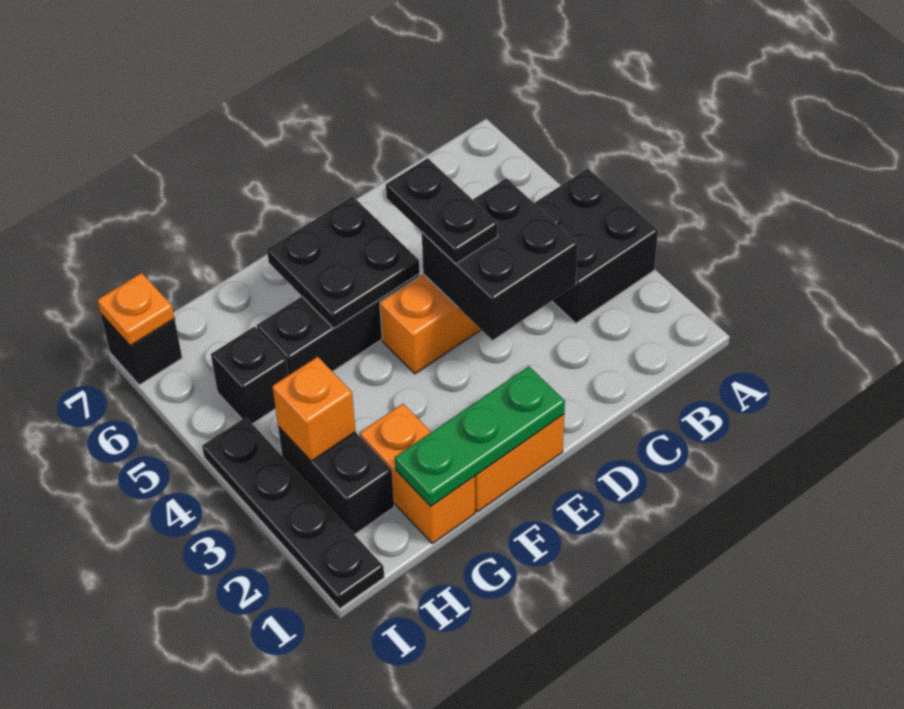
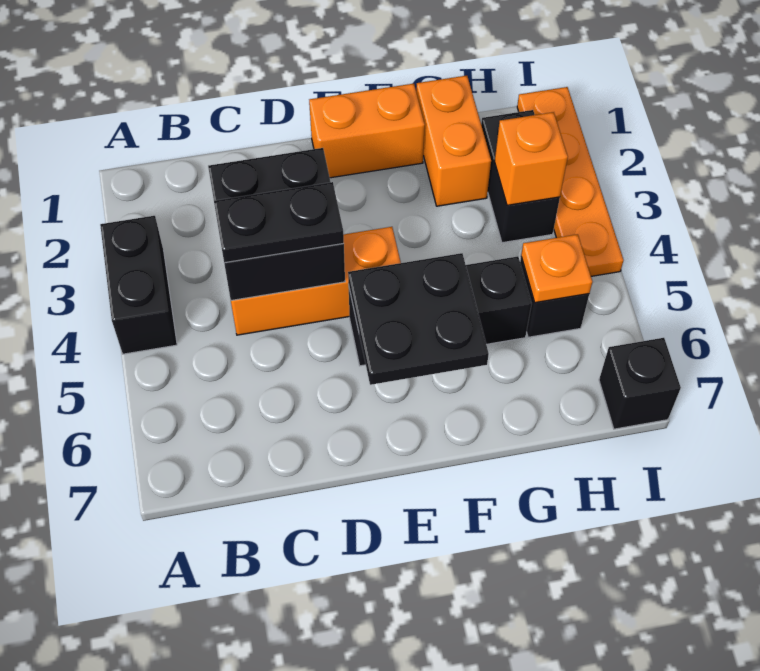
black brick A3:B4 level 1 -> black brick A3:A4 level 1
black plate D4:D5 level 3 -> black plate C4:D4 level 3
green plate E1:G1 level 2 -> none
black plate I1:I4 level 1 -> orange plate I1:I4 level 1
orange plate I7 level 2 -> orange plate H5 level 2

